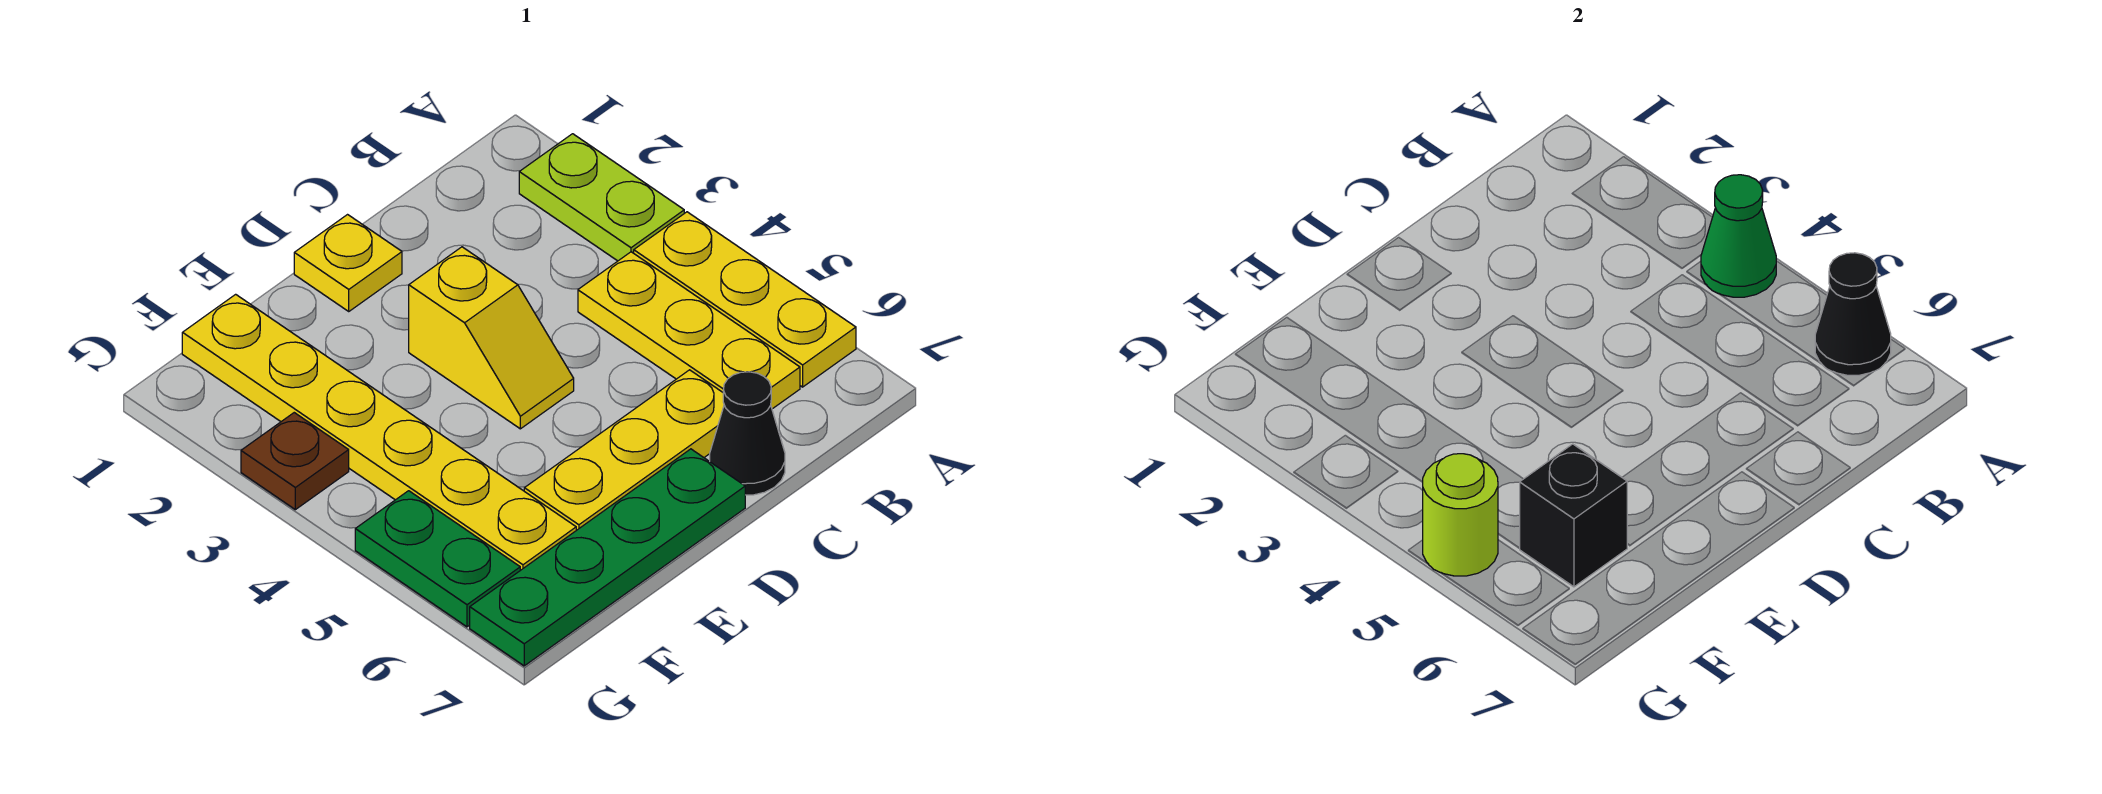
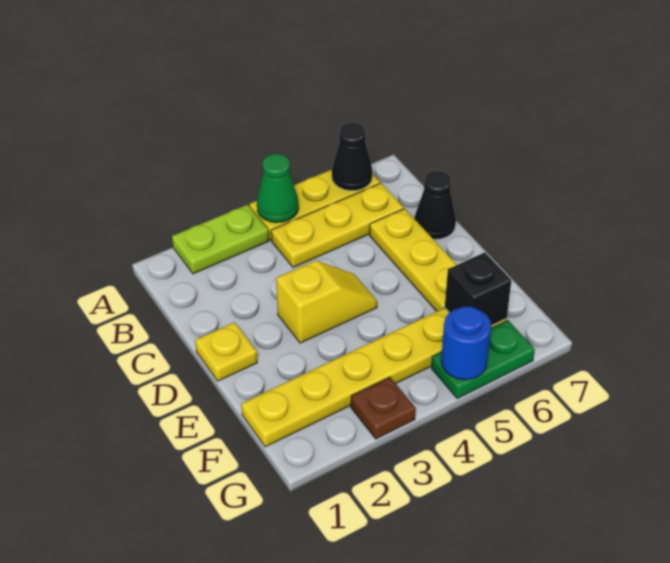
green plate D7:G7 level 1 -> none
lime round brick G5 level 2 -> blue round brick G5 level 2

